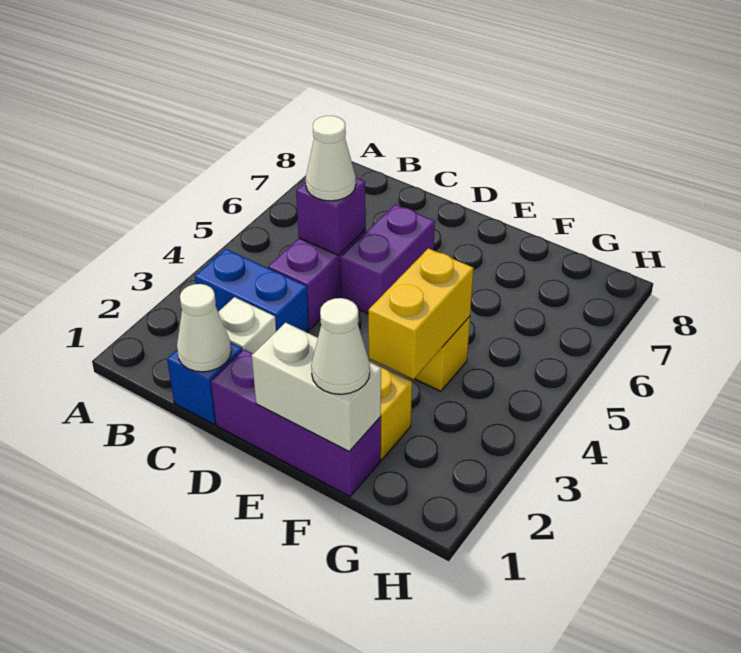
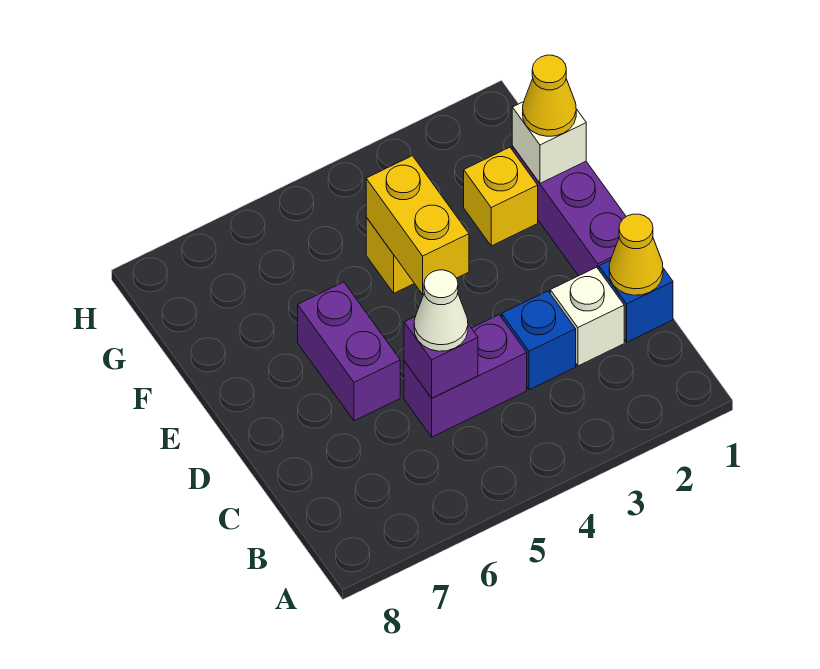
blue brick B3:C3 level 1 -> blue brick C3 level 1
white cone C1 level 2 -> yellow cone C1 level 2
purple brick D5:D6 level 1 -> purple brick D6:E6 level 1
white brick E1:F1 level 2 -> white brick F1 level 2
white cone F1 level 3 -> yellow cone F1 level 3
yellow brick F3:F4 level 2 -> yellow brick E4:F4 level 2

